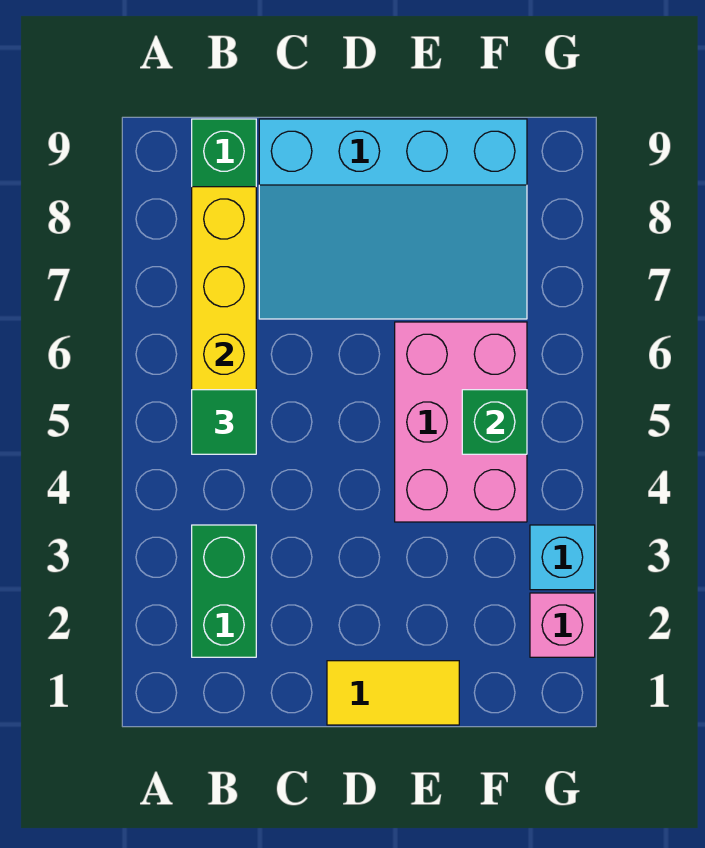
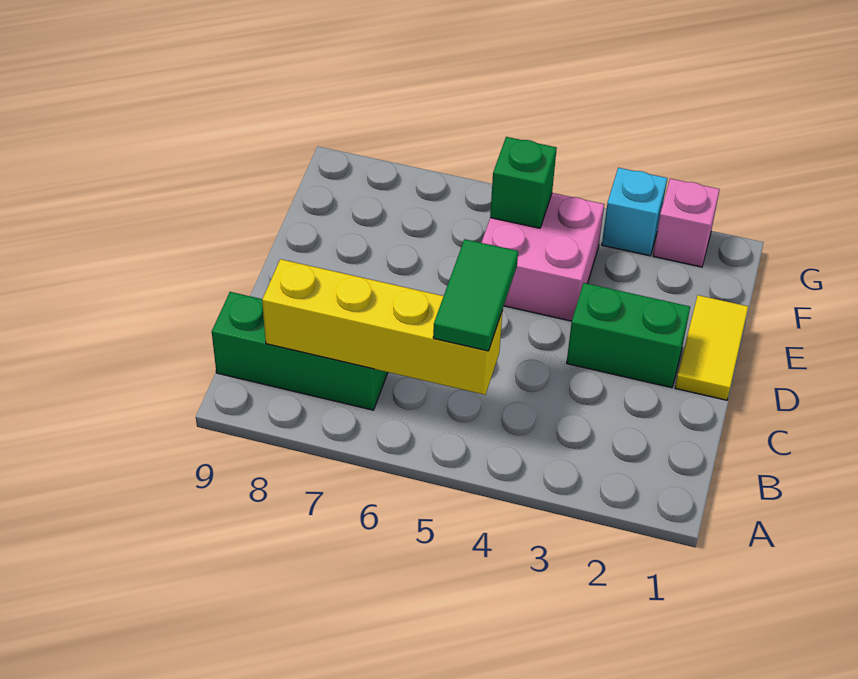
green brick B2:B3 level 1 -> green brick D2:D3 level 1
green tile B5 level 3 -> green tile B5:C5 level 3
cyan slope C7:F9 level 1 top 9 -> none
pink brick E4:F6 level 1 -> pink brick E4:F5 level 1

